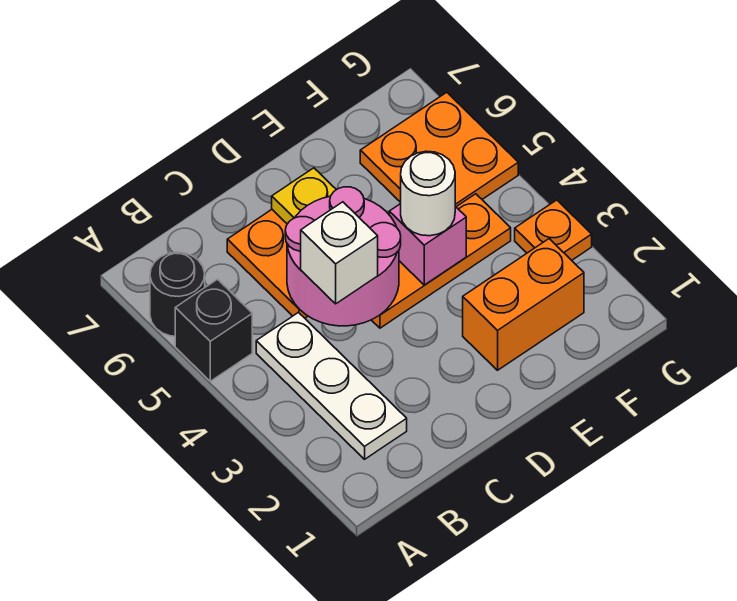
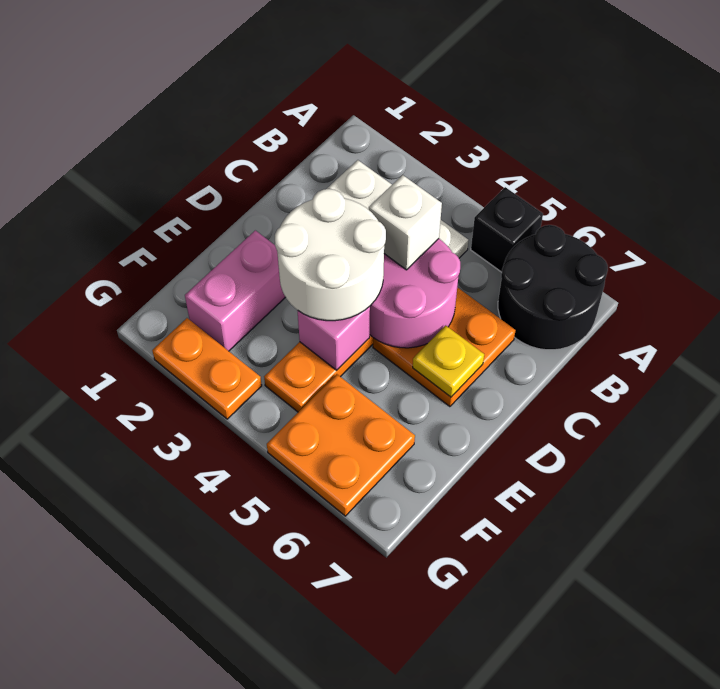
black round brick A6 level 1 -> black round brick A6:B7 level 1
orange brick E2:F2 level 1 -> pink brick E2:F2 level 1
white round brick E4 level 3 -> white round brick D3:E4 level 3
orange plate G3 level 1 -> orange plate G2:G3 level 1

